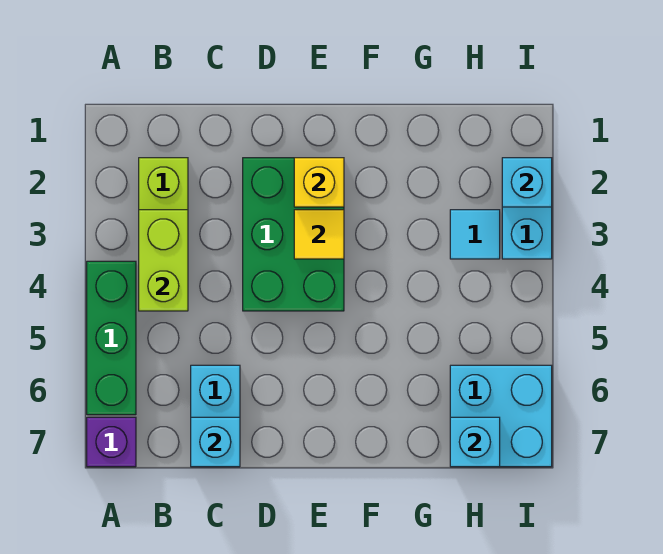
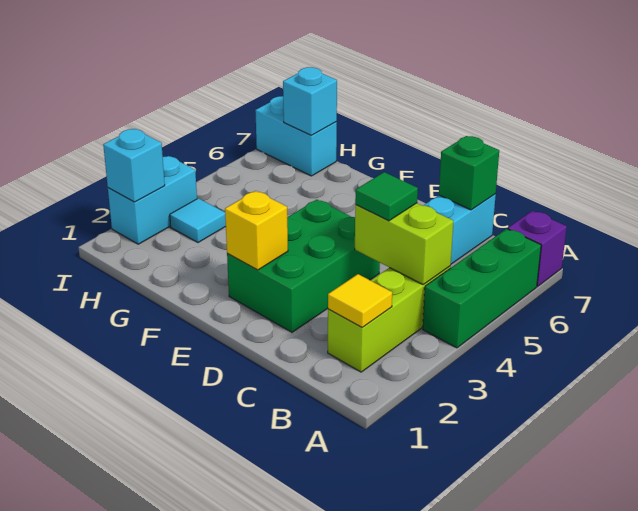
lime brick B3:B4 level 2 -> lime brick B4:C4 level 2
none -> green tile C4 level 3
cyan brick C7 level 2 -> green brick C7 level 2
yellow tile E3 level 2 -> yellow tile B2 level 2
cyan brick H6:I7 level 1 -> cyan brick H7:I7 level 1

